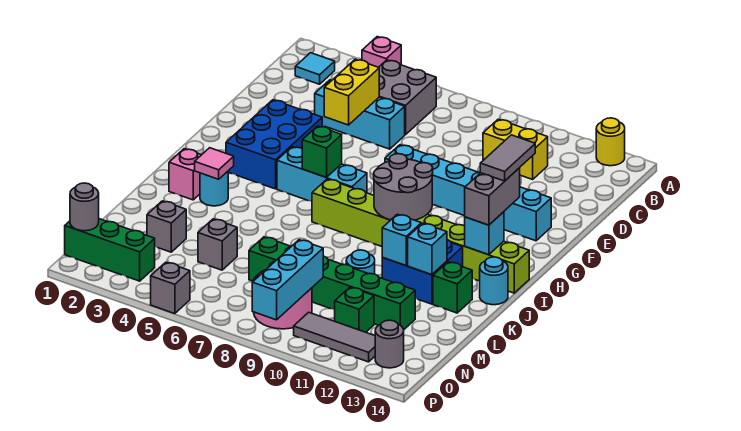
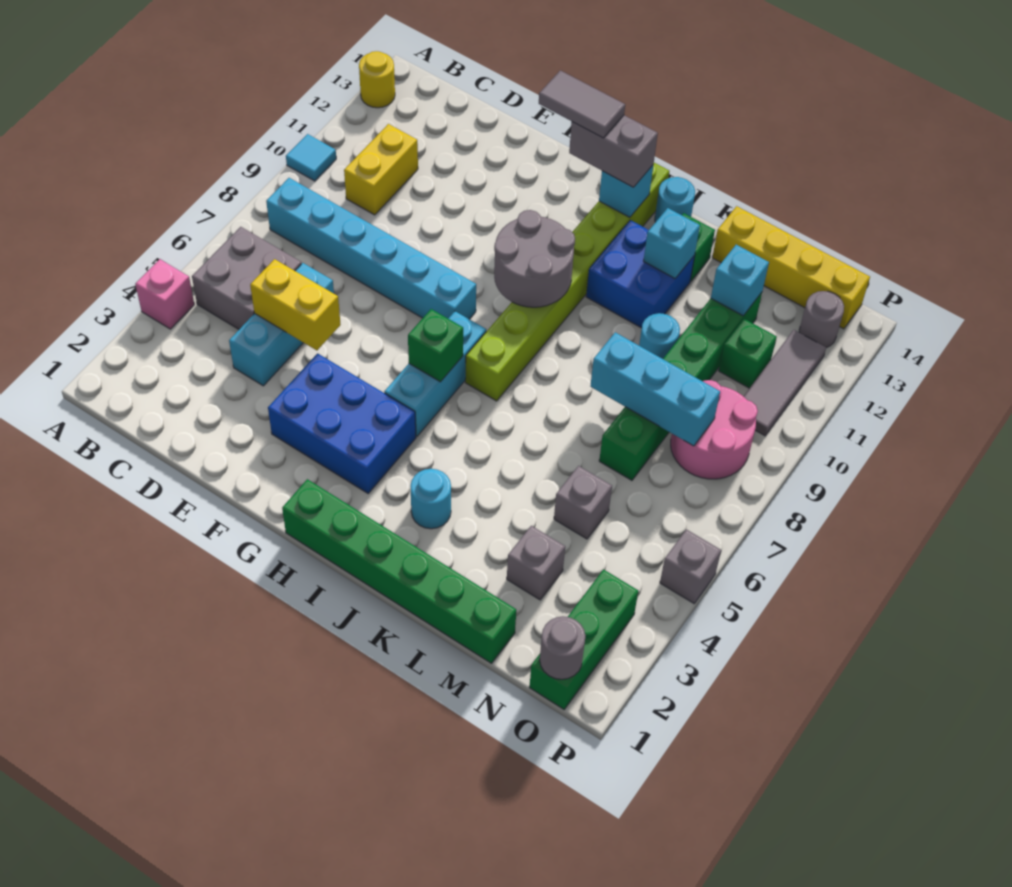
cyan tile B2 level 1 -> cyan tile A10 level 1
cyan brick F8:F13 level 1 -> cyan brick B8:G8 level 1
none -> green brick H1:M1 level 1
pink brick J2 level 1 -> none
pink tile J3 level 2 -> none
cyan brick K11 level 2 -> cyan brick M12 level 2
none -> yellow brick L14:O14 level 1
cyan brick N9:P9 level 2 -> cyan brick L8:N8 level 2

